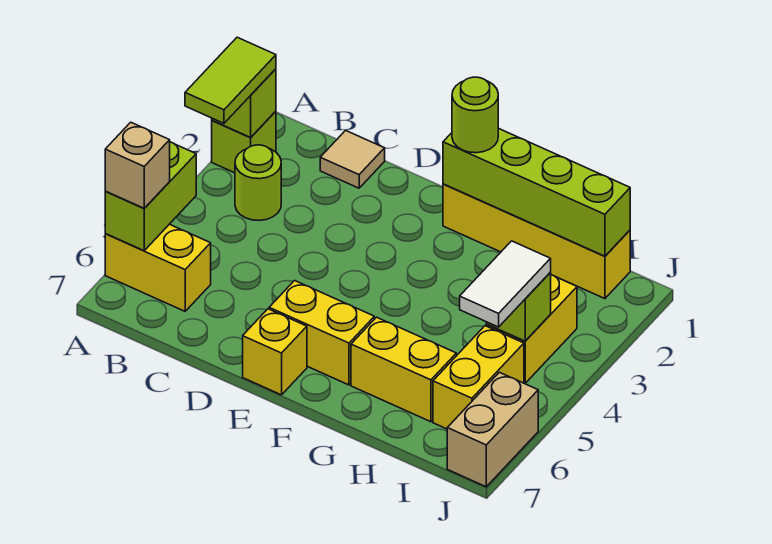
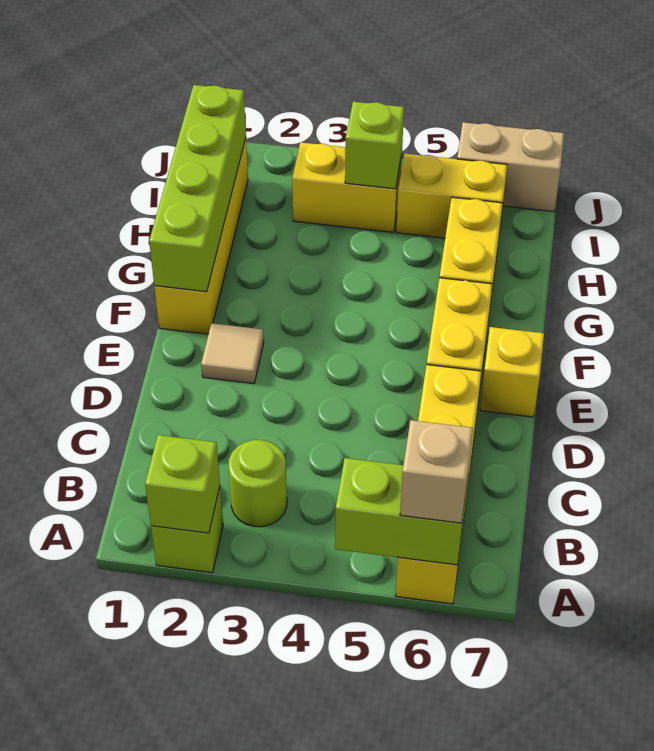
lime tile A2:A3 level 3 -> none
yellow brick A6:B6 level 1 -> yellow brick A6:D6 level 1
tan tile C1 level 1 -> tan tile E2 level 1
lime round brick F1 level 3 -> none
white tile I4:I5 level 3 -> none

